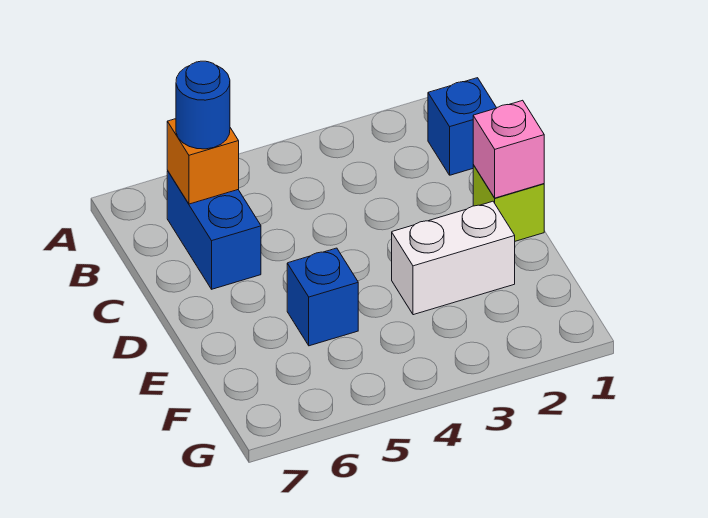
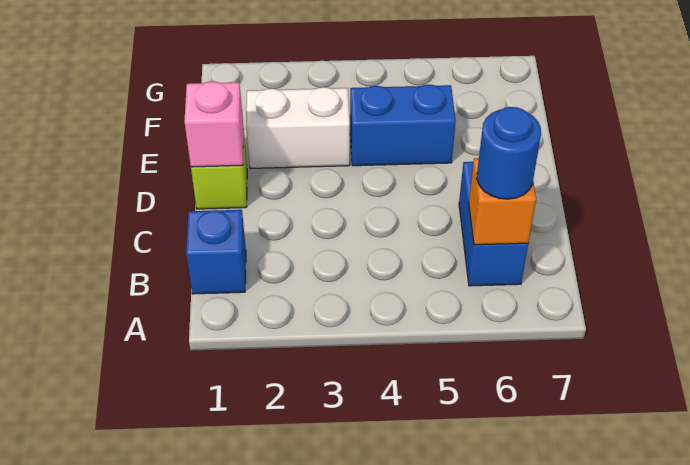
blue brick E5 level 1 -> blue brick E4:E5 level 1

